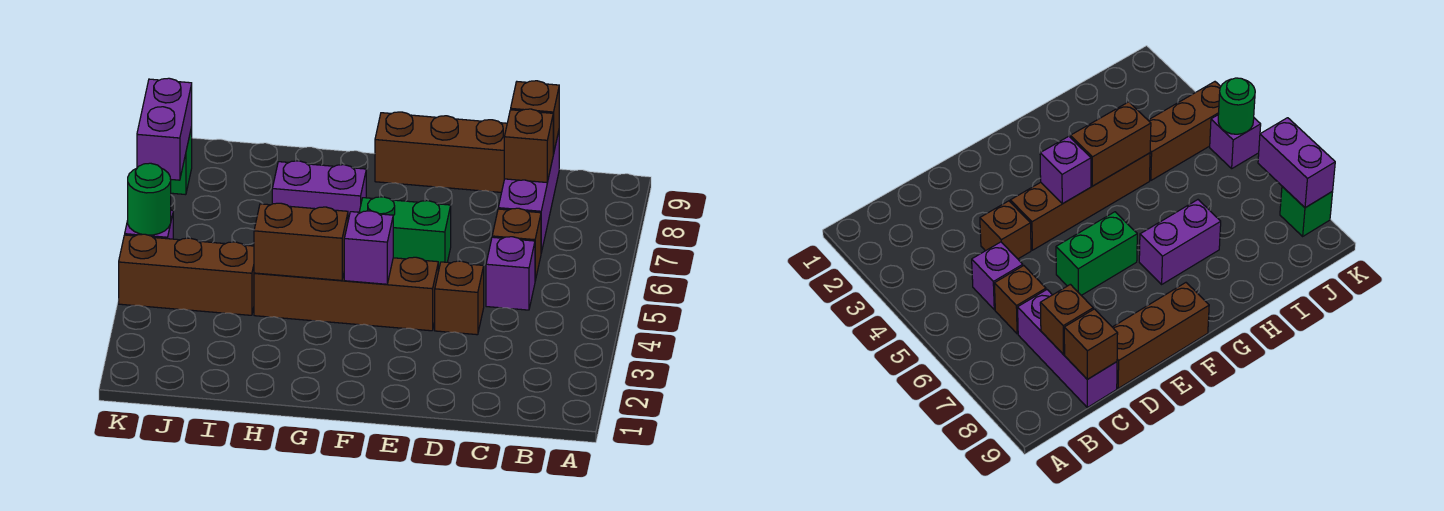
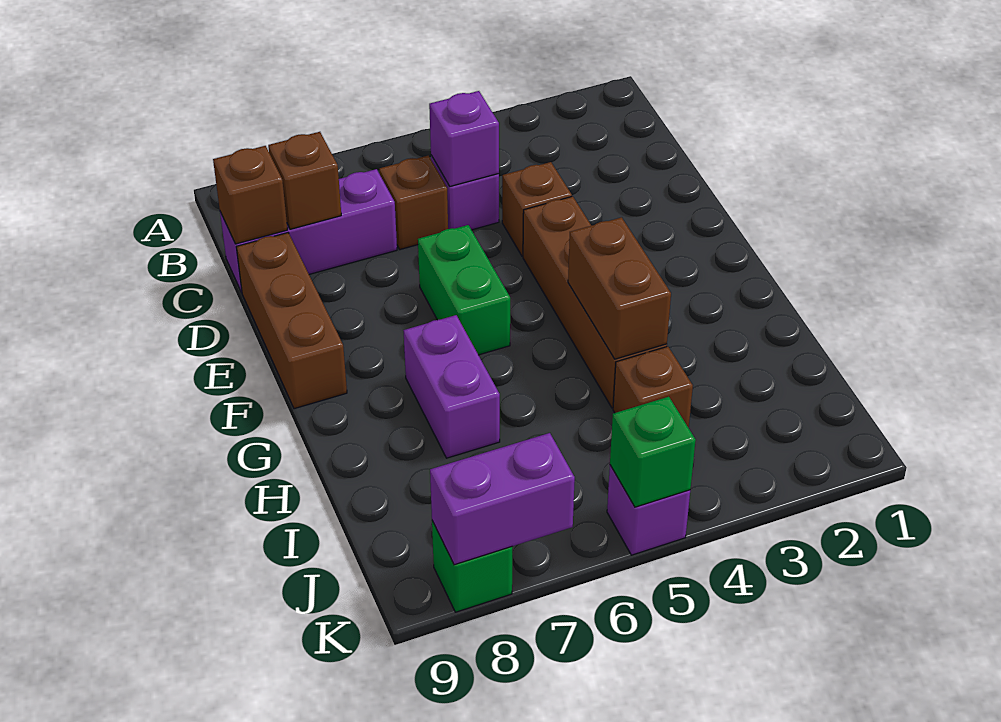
purple brick F4 level 2 -> purple brick C5 level 2
brown brick I4:K4 level 1 -> brown brick I4 level 1
green round brick K5 level 2 -> green brick K5 level 2

